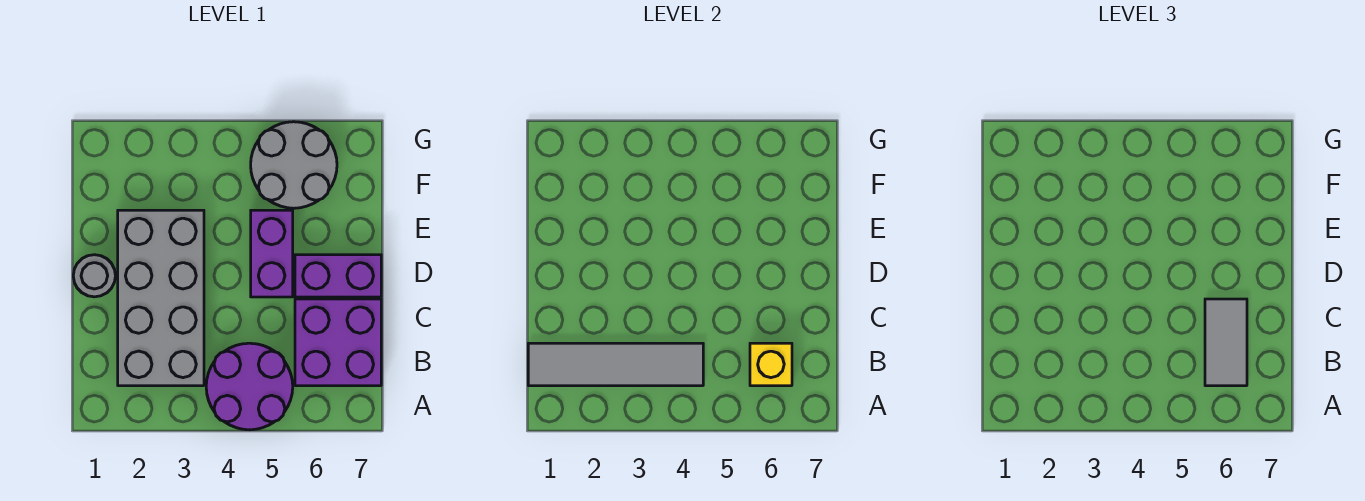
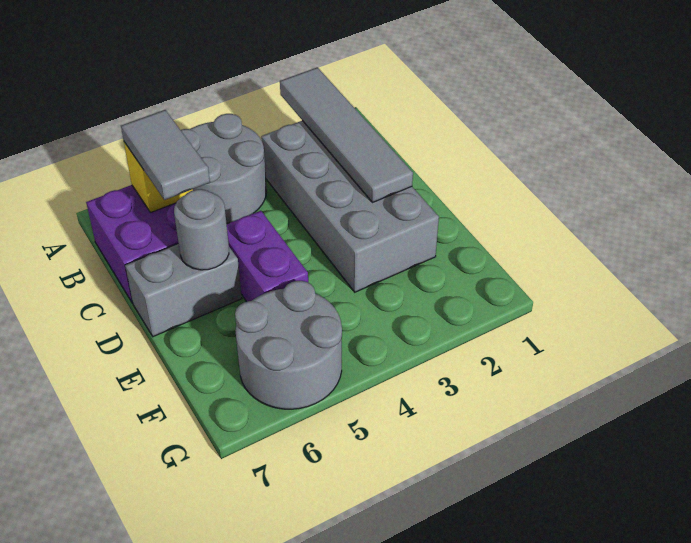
purple round brick A4:B5 level 1 -> grey round brick A4:B5 level 1
grey tile B1:B4 level 2 -> grey tile A2:D2 level 2
grey round brick D1 level 1 -> grey round brick D6 level 2
purple brick D6:D7 level 1 -> grey brick D6:D7 level 1

